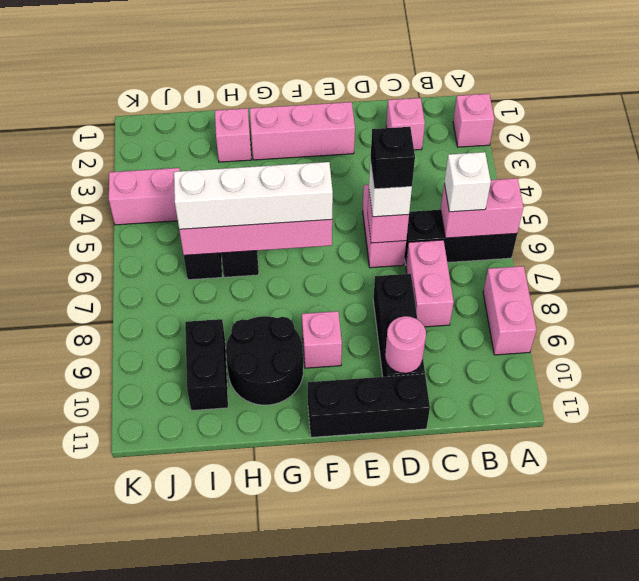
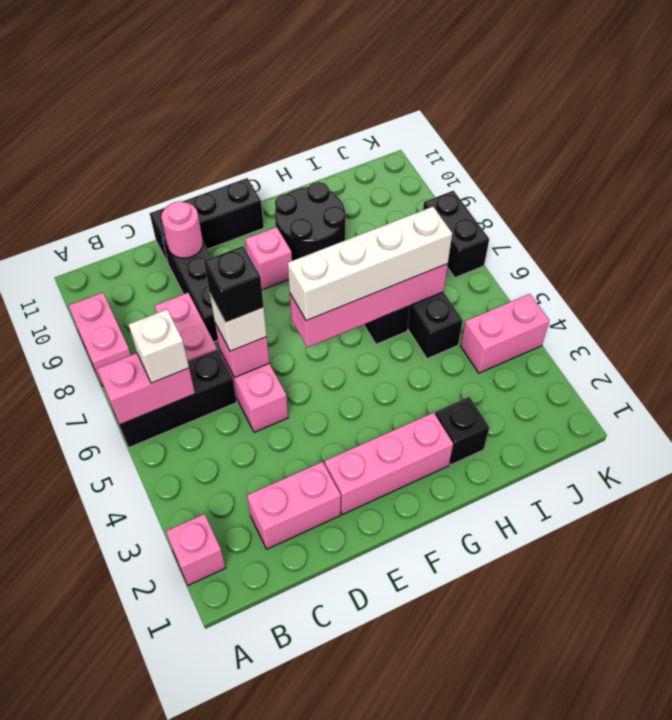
pink brick C2 level 1 -> pink brick C2:D2 level 1
pink brick H2 level 1 -> black brick H2 level 1
black brick I9:I10 level 1 -> black brick K7:K8 level 1

